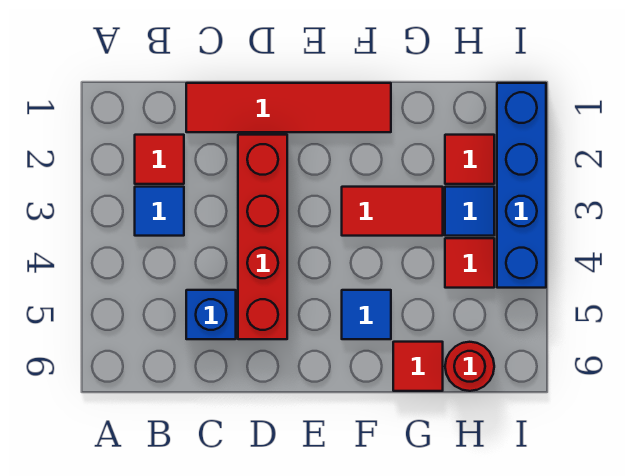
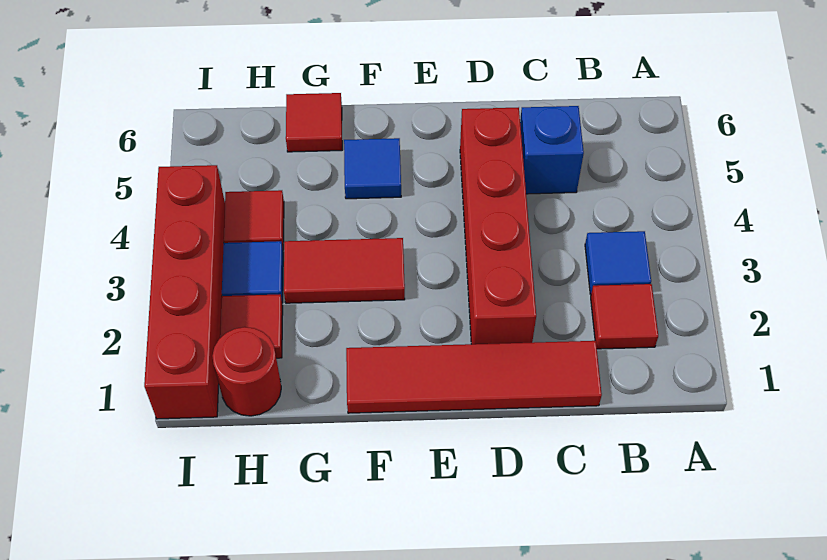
red round brick H6 level 1 -> red round brick H1 level 1
blue brick I1:I4 level 1 -> red brick I1:I4 level 1

